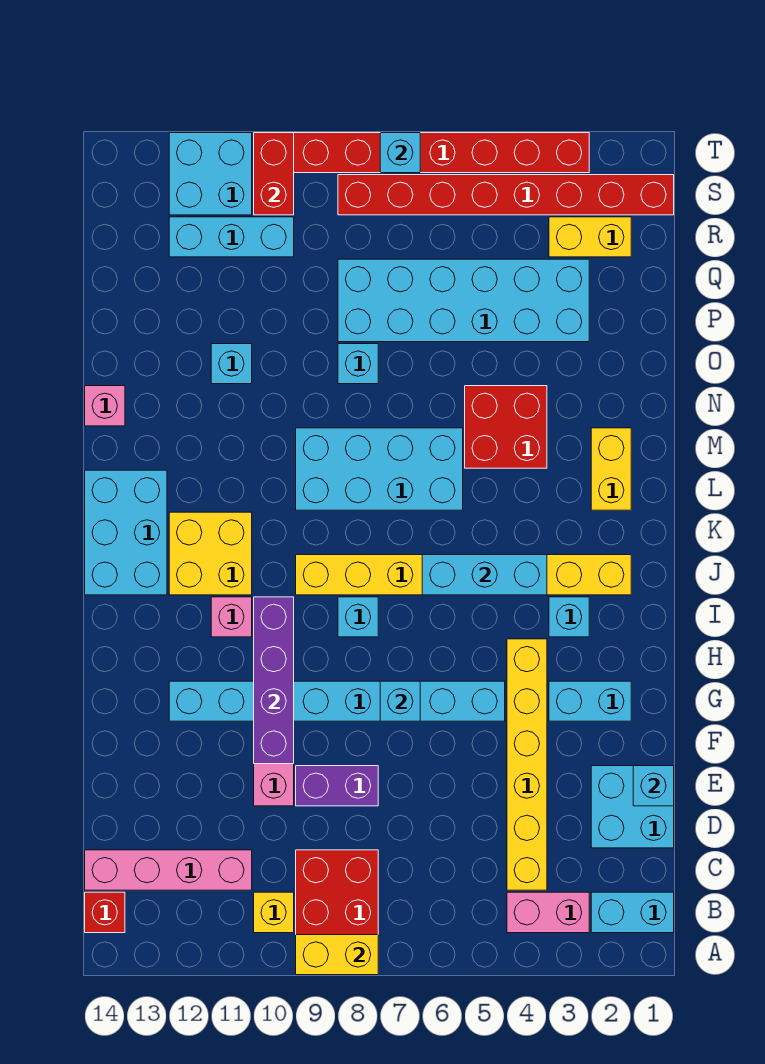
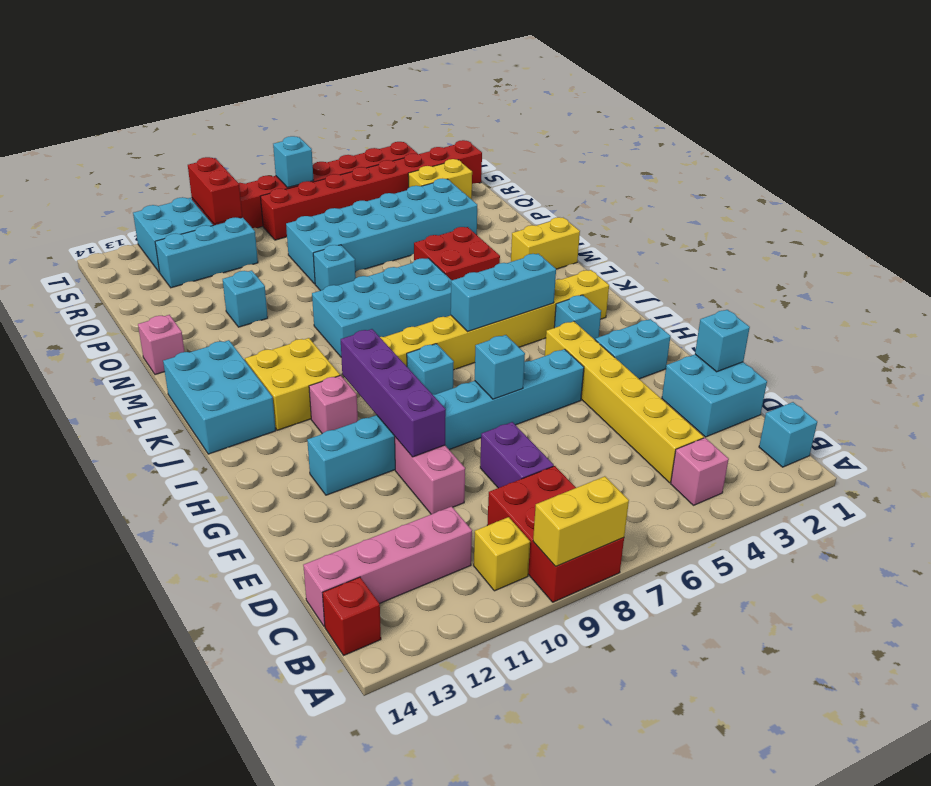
cyan brick B1:B2 level 1 -> cyan brick B1 level 1
pink brick B3:B4 level 1 -> pink brick B4 level 1
purple brick E8:E9 level 1 -> purple brick D8:E8 level 1
yellow brick L2:M2 level 1 -> yellow brick M1:M2 level 1

